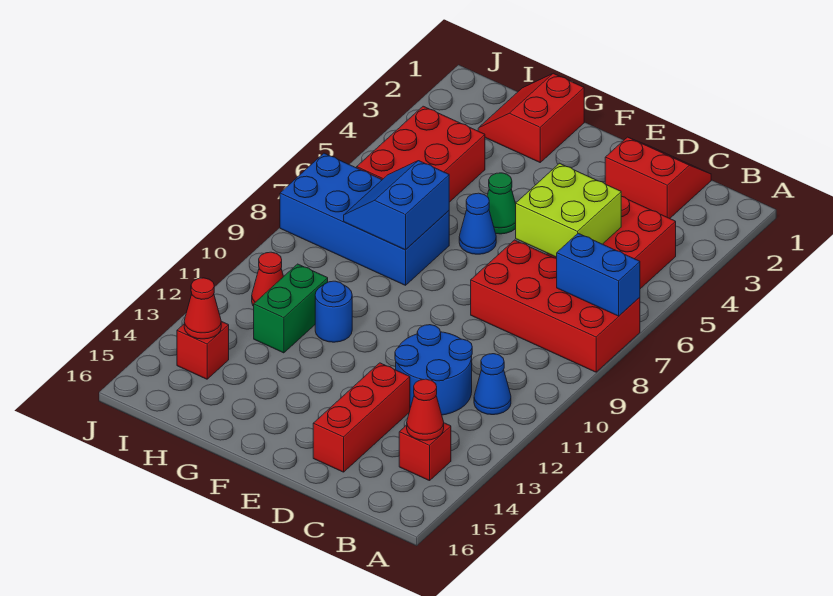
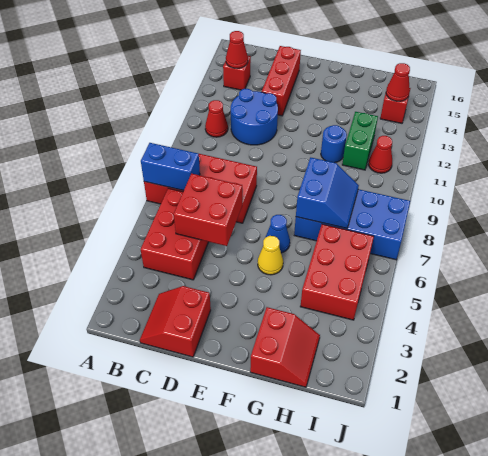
blue cone B11 level 1 -> red cone B11 level 1
red slope C1:D2 level 1 top 2 -> red slope C1:D2 level 1 top D
lime brick C5:D6 level 2 -> red brick C5:D6 level 2
green cone F5 level 1 -> yellow cone F5 level 1

